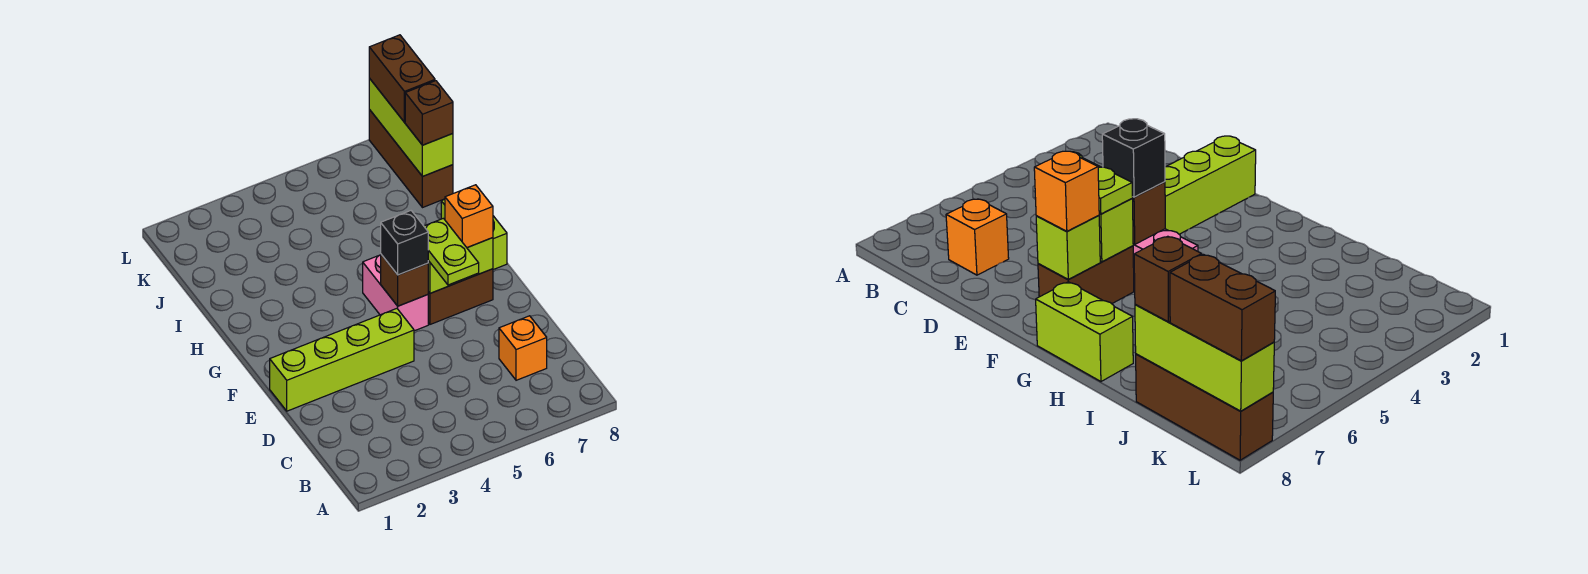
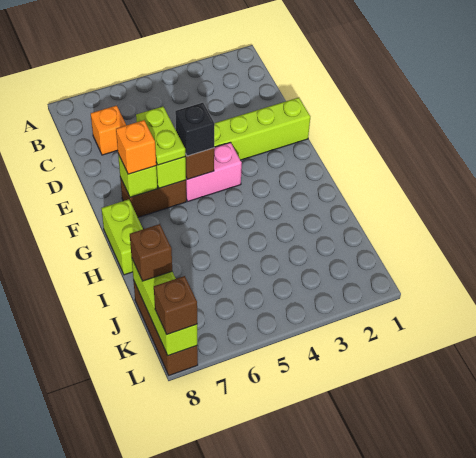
pink brick F5:G5 level 1 -> pink brick F4:F5 level 1
brown brick K8:L8 level 3 -> brown brick L8 level 3

